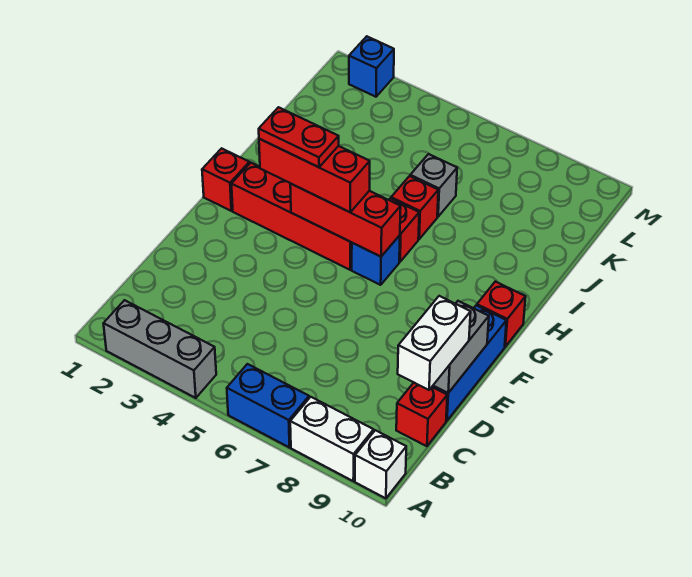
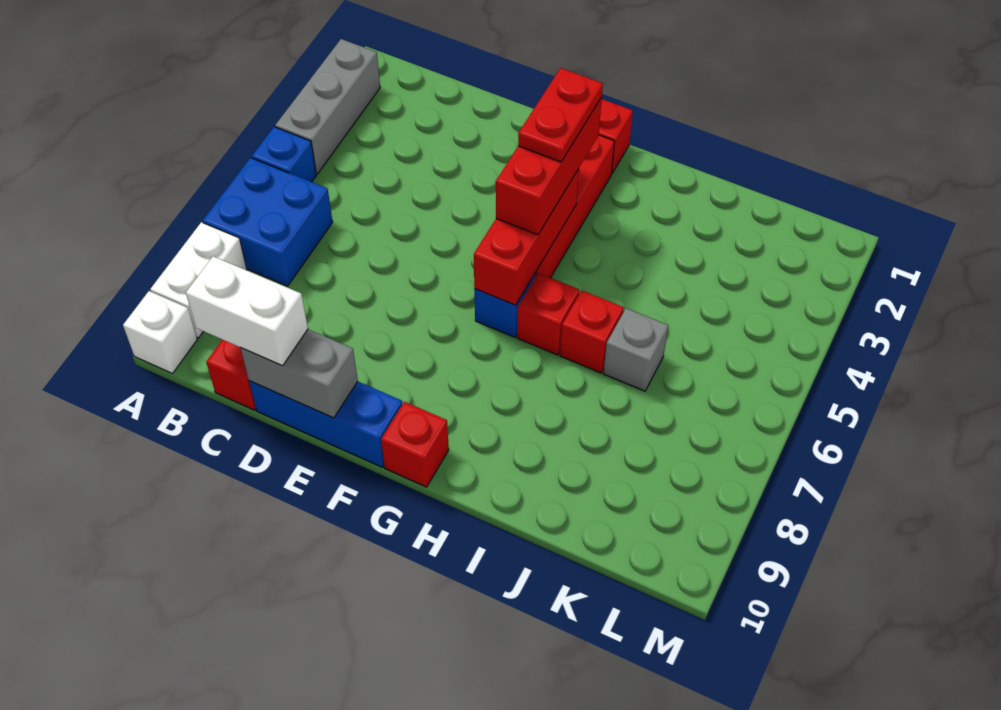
blue brick A6:A7 level 1 -> blue brick A6:B7 level 1
blue brick M2 level 1 -> blue brick A5 level 1

